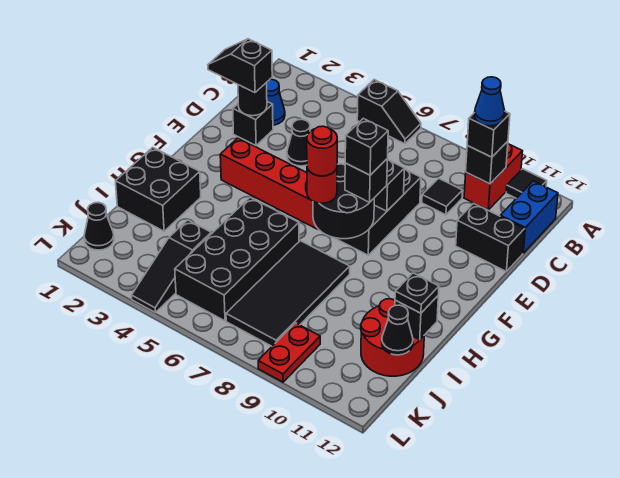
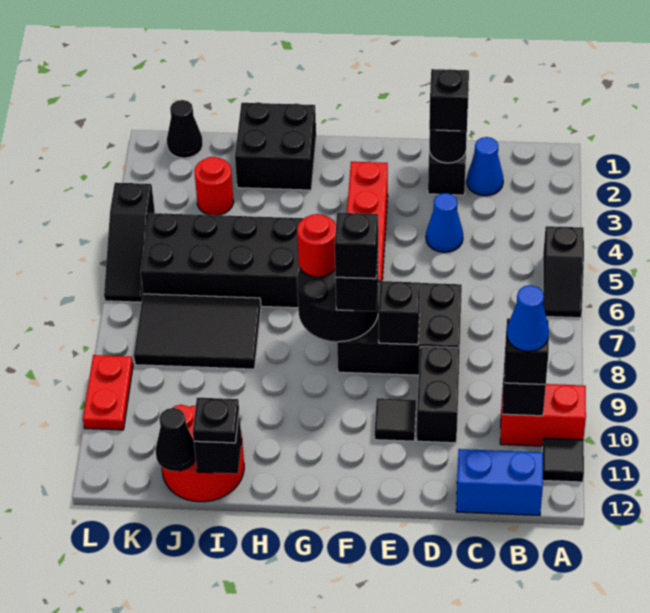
black tile C9 level 1 -> black tile E10 level 1
black cone D4 level 1 -> blue cone D4 level 1
black brick D11:D12 level 1 -> black brick D9:D10 level 1
red round brick G7 level 4 -> red round brick J3 level 1
black tile H7:K8 level 1 -> black tile I7:K8 level 1
black slope J4:L4 level 1 top J -> black slope L4:L6 level 1 top 4
red plate K9:L9 level 1 -> red plate L9:L10 level 1

